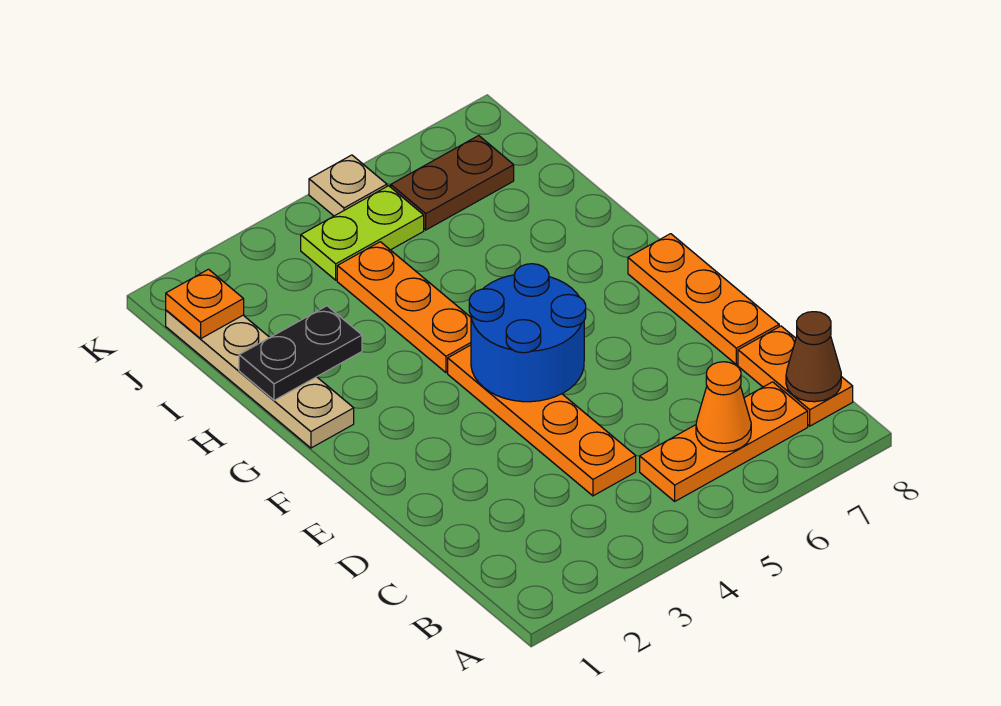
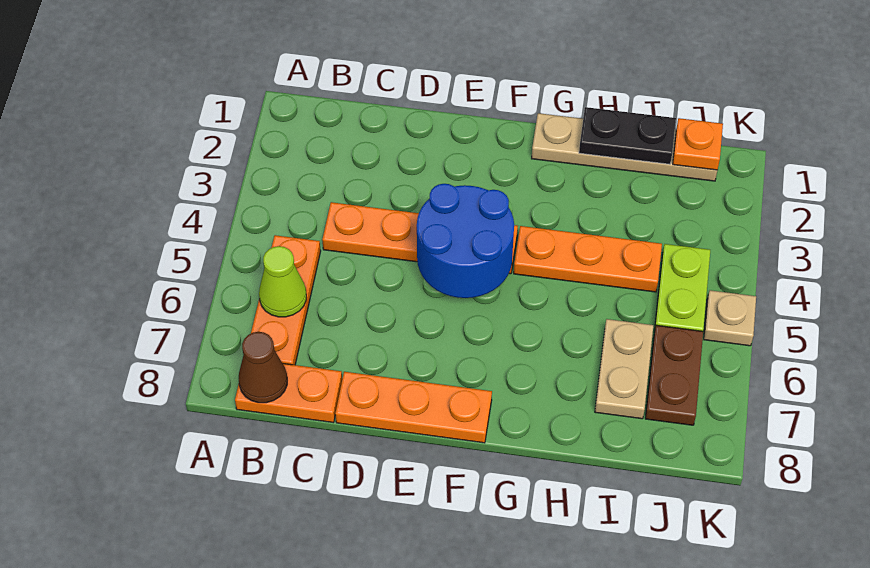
orange cone B6 level 2 -> lime cone B6 level 2
black plate H1:H2 level 2 -> black plate H1:I1 level 2
none -> tan plate I6:I7 level 1

